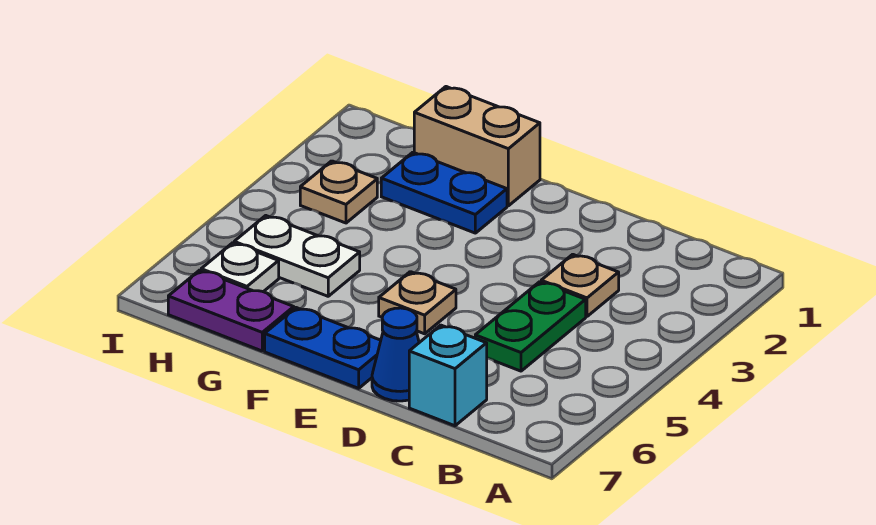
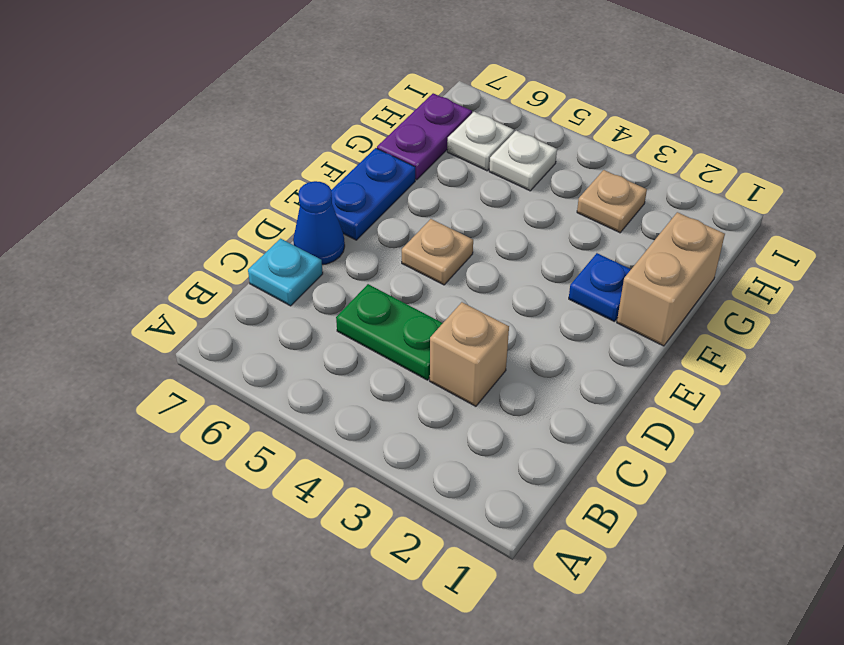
tan plate C3 level 1 -> tan brick C3 level 1
cyan brick C7 level 1 -> cyan plate C7 level 1
blue plate F2:G2 level 1 -> blue plate F2 level 1
white plate G5:H5 level 1 -> white plate H5 level 1

